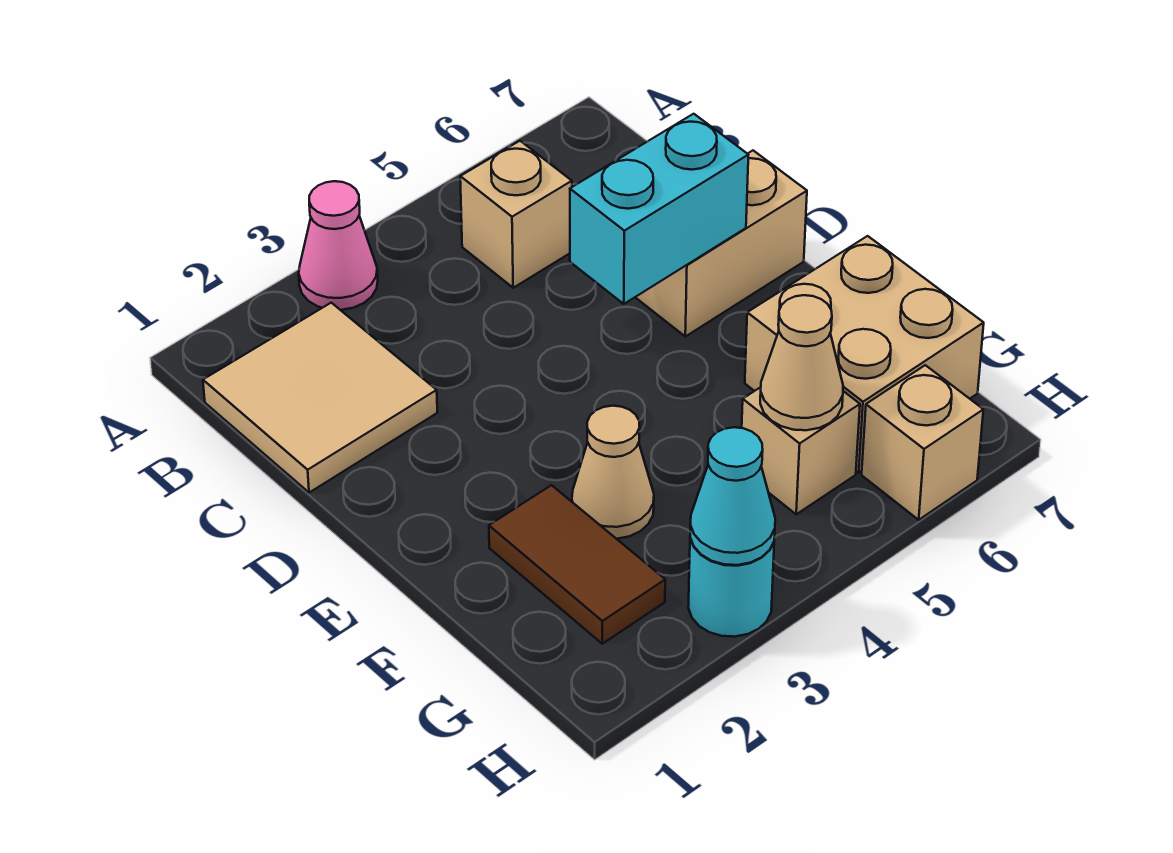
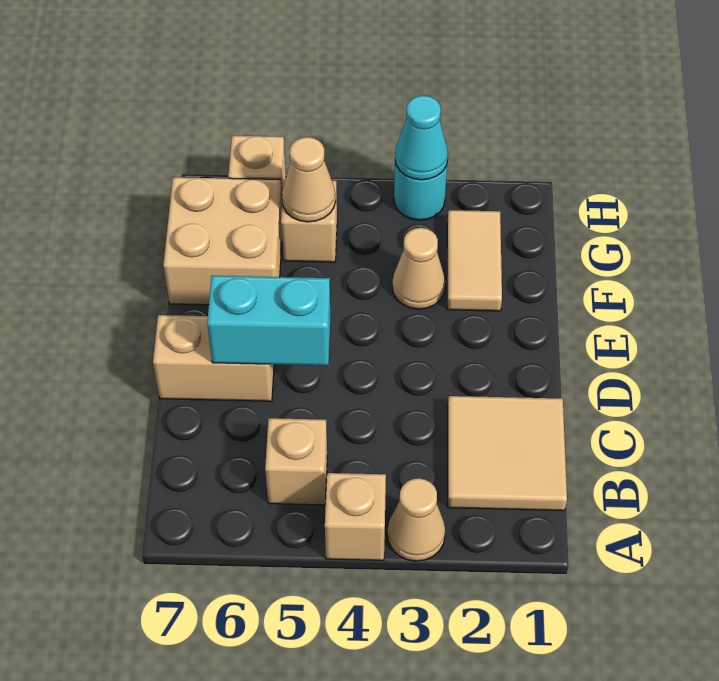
pink cone A3 level 1 -> tan cone A3 level 1
none -> tan brick A4 level 1
brown tile F2:G2 level 1 -> tan tile F2:G2 level 1

